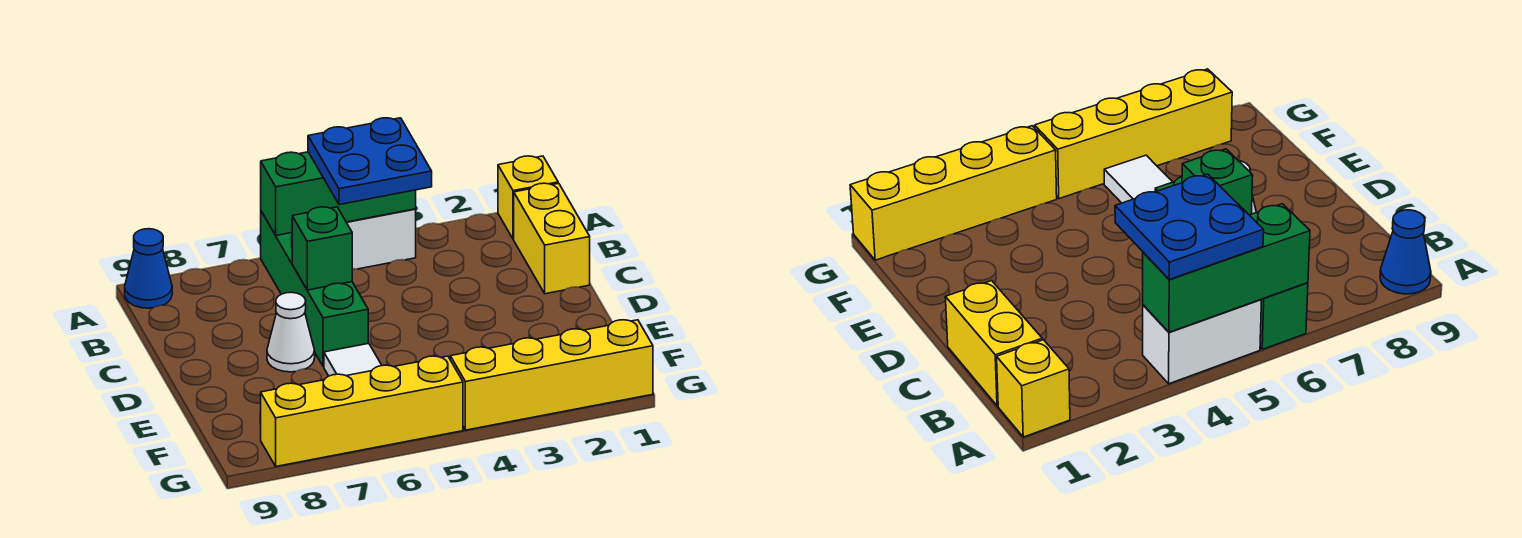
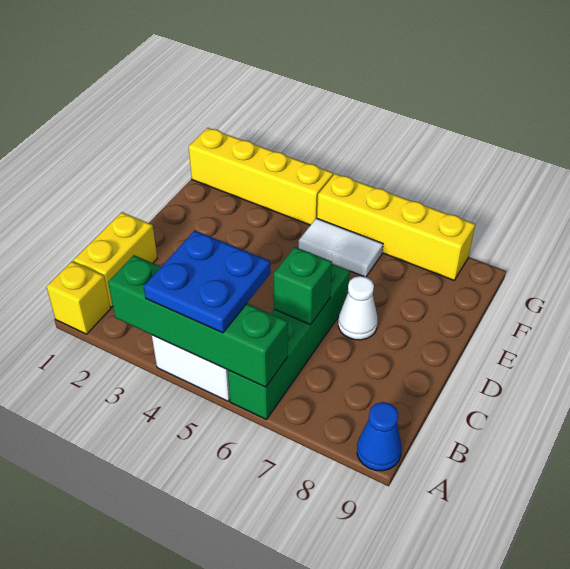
green brick A4:A6 level 2 -> green brick A3:A6 level 2
white tile E6:F6 level 1 -> white tile F5:F6 level 1

